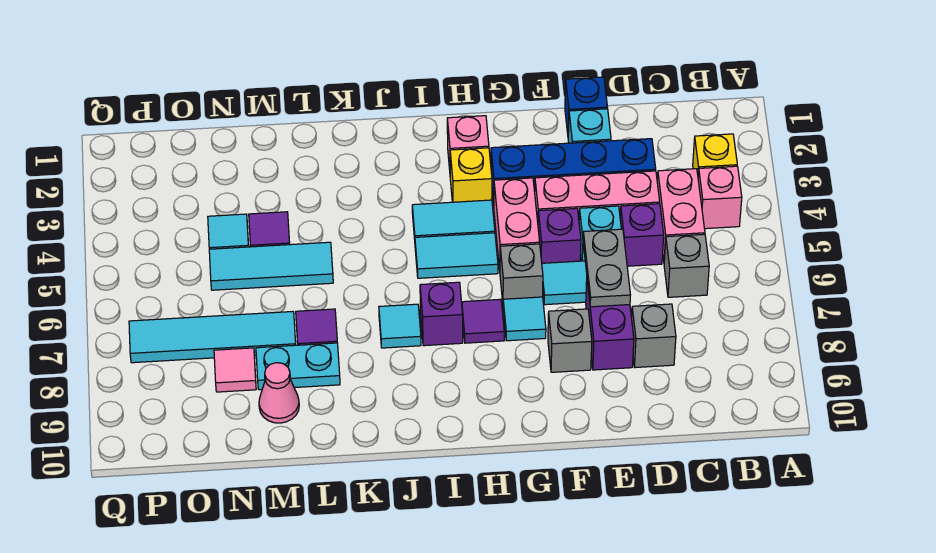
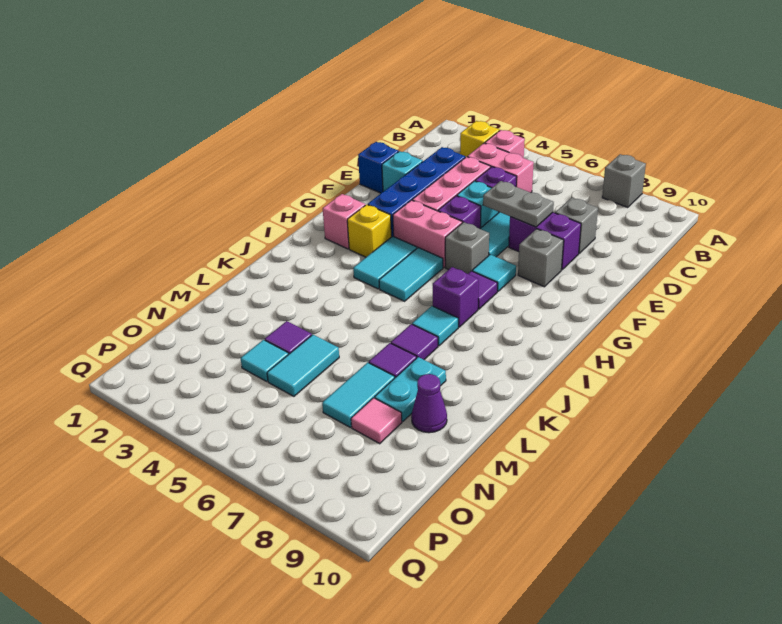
grey brick C6 level 1 -> grey brick A8 level 1
none -> purple tile K7 level 1
cyan tile L5:N5 level 1 -> cyan tile M5:N5 level 1
cyan tile M7:P7 level 1 -> cyan tile M7:N7 level 1
pink cone M9 level 1 -> purple cone M9 level 1

